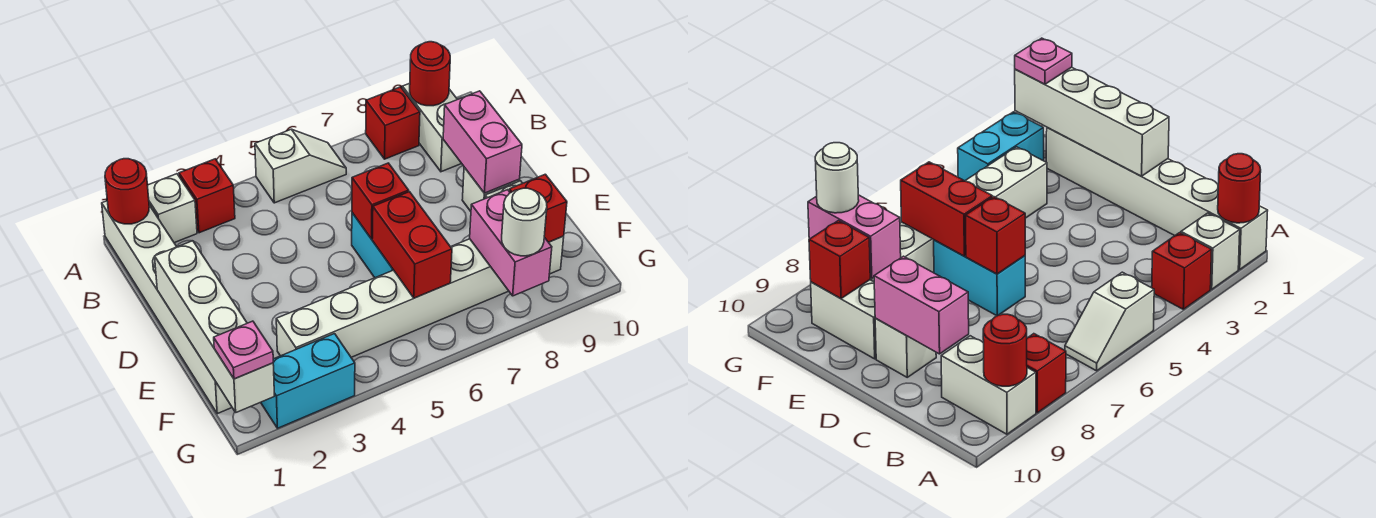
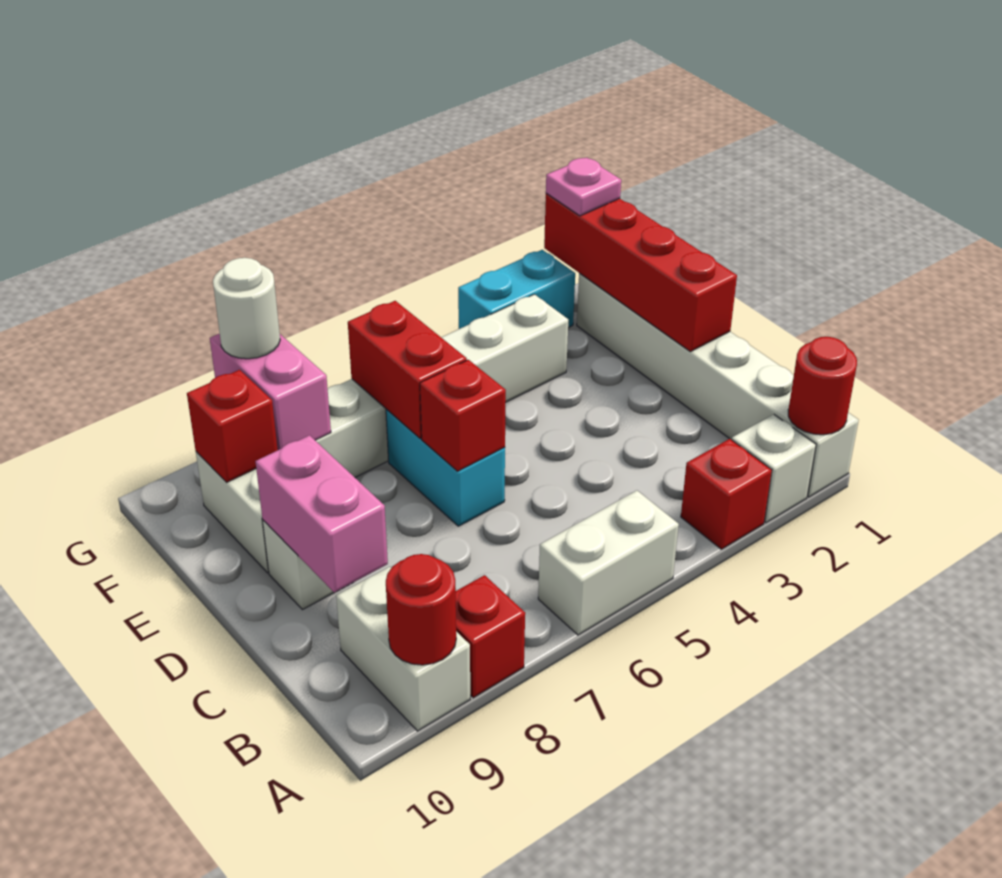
white slope A5:A6 level 1 top 5 -> white brick A5:A6 level 1
white brick D1:G1 level 2 -> red brick D1:G1 level 2

